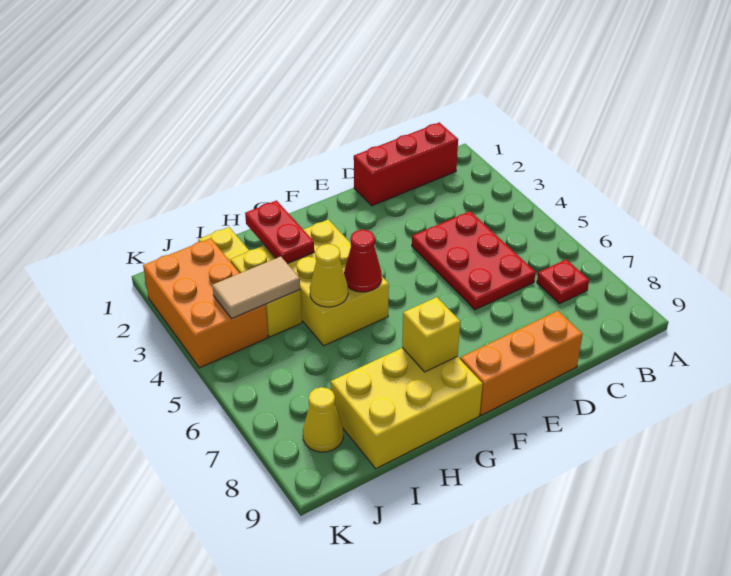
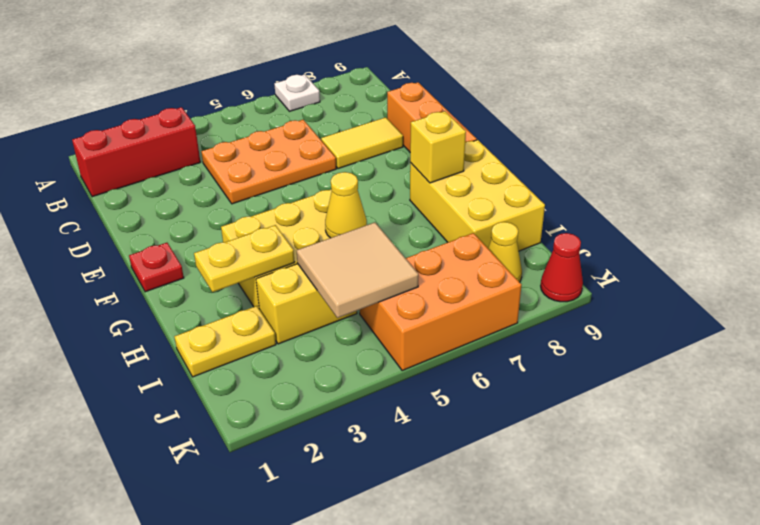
none -> white plate A7 level 1
red brick B1:D1 level 1 -> red brick B1:B3 level 1
red plate B7 level 1 -> red plate F1 level 1
red plate C4:D6 level 1 -> orange plate C4:D6 level 1
none -> yellow tile D7:D8 level 1
red cone G5 level 2 -> red cone K9 level 1
red plate H2:H3 level 2 -> yellow plate H2:H3 level 2
tan tile I4:J4 level 2 -> tan tile I4:J5 level 2
orange brick J2:K4 level 1 -> orange brick J5:K7 level 1

